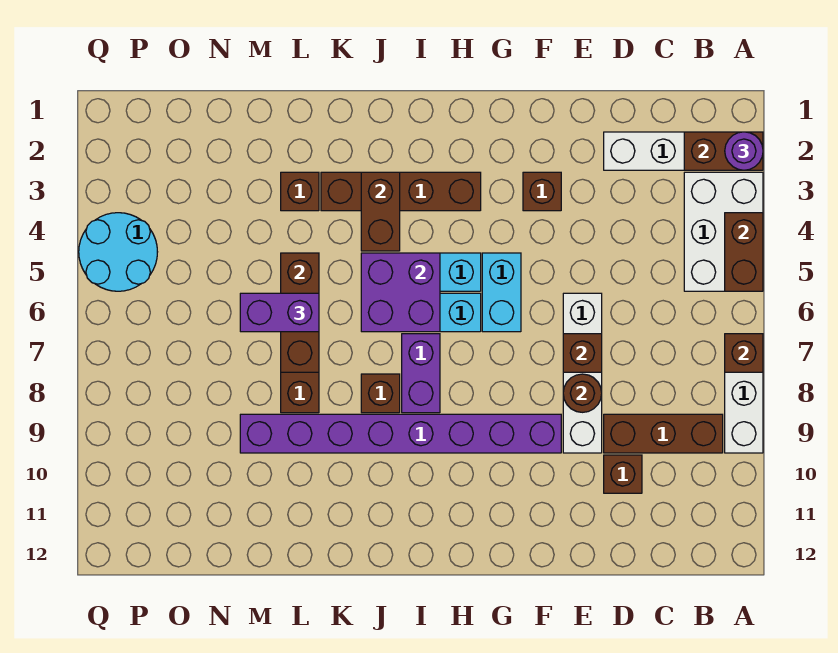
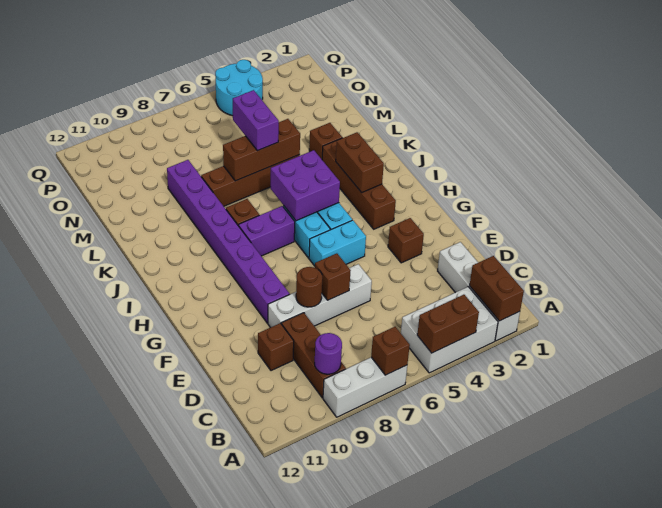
purple round brick A2 level 3 -> purple round brick B9 level 2
brown brick J3:J4 level 2 -> brown brick I3:J3 level 2

